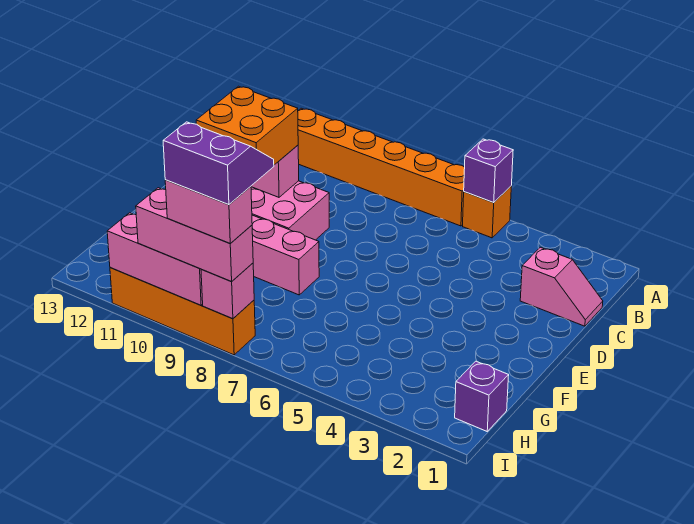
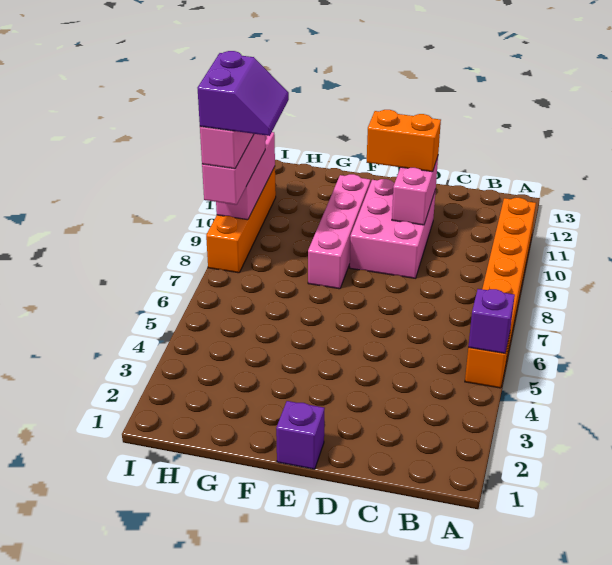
pink slope C1:C2 level 1 top 2 -> none
orange brick D10:E11 level 3 -> orange brick D11:E11 level 3
purple brick H1 level 1 -> purple brick E1 level 1
pink brick I8 level 2 -> none

